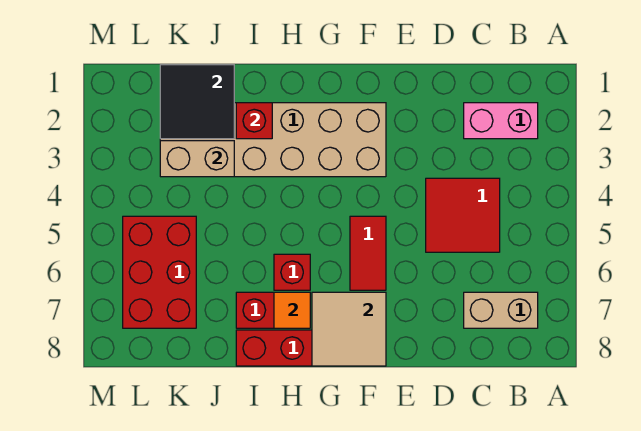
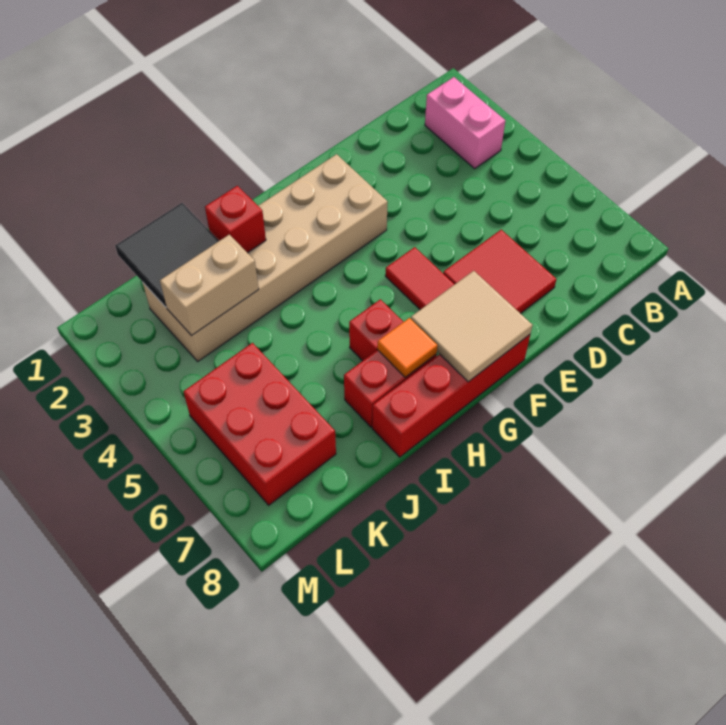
pink brick B2:C2 level 1 -> pink brick B2:B3 level 1
tan brick B7:C7 level 1 -> none
red tile C4:D5 level 1 -> red tile D6:E7 level 1

